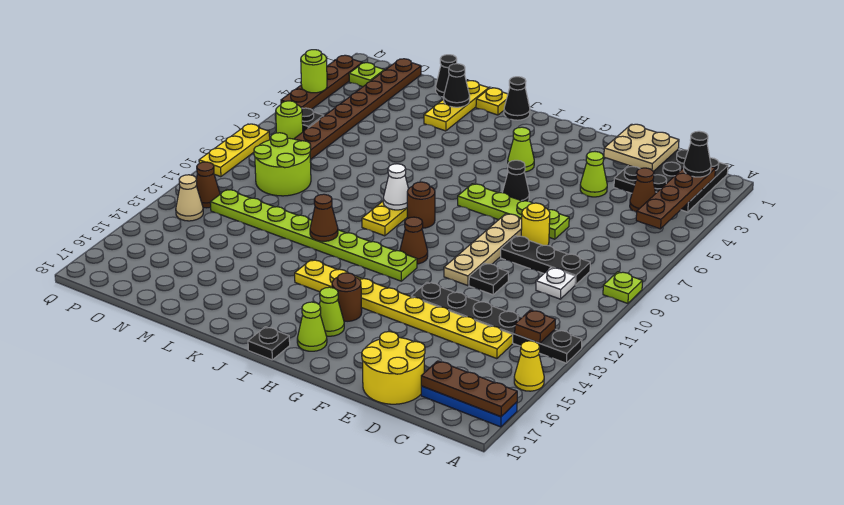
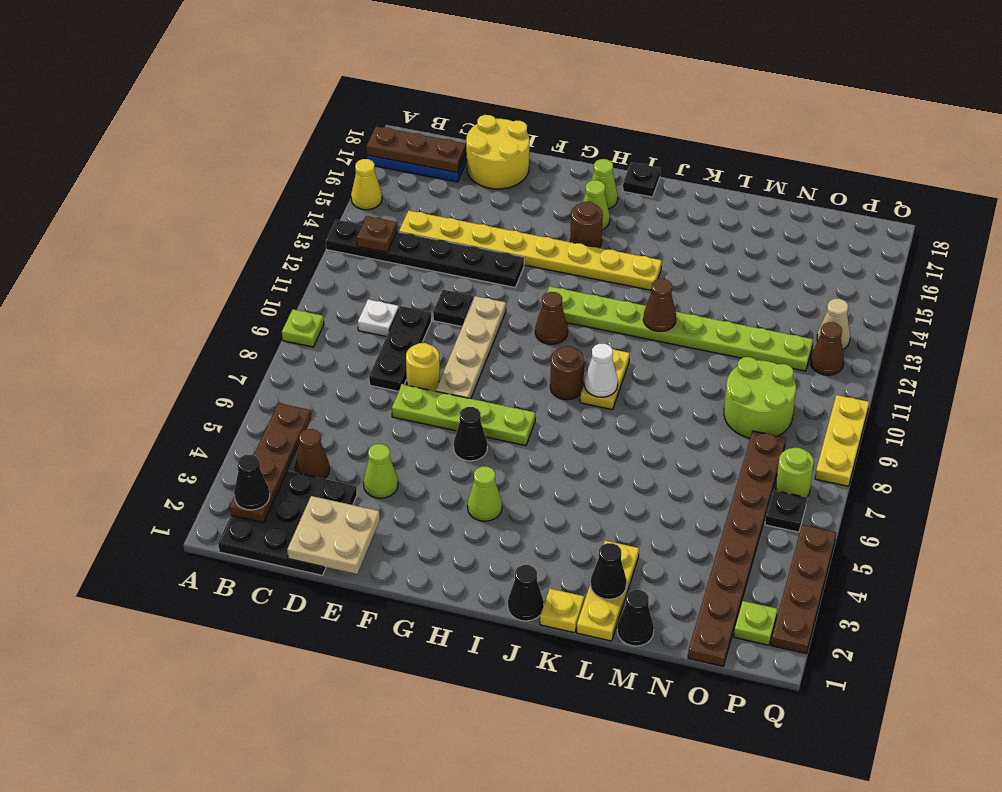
black plate C9:E9 level 1 -> black plate D8:D10 level 1
lime round brick Q4 level 2 -> none

